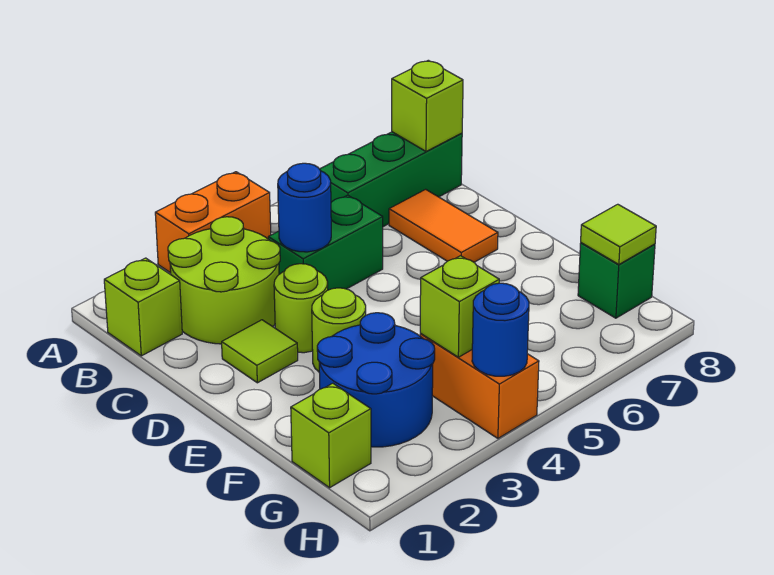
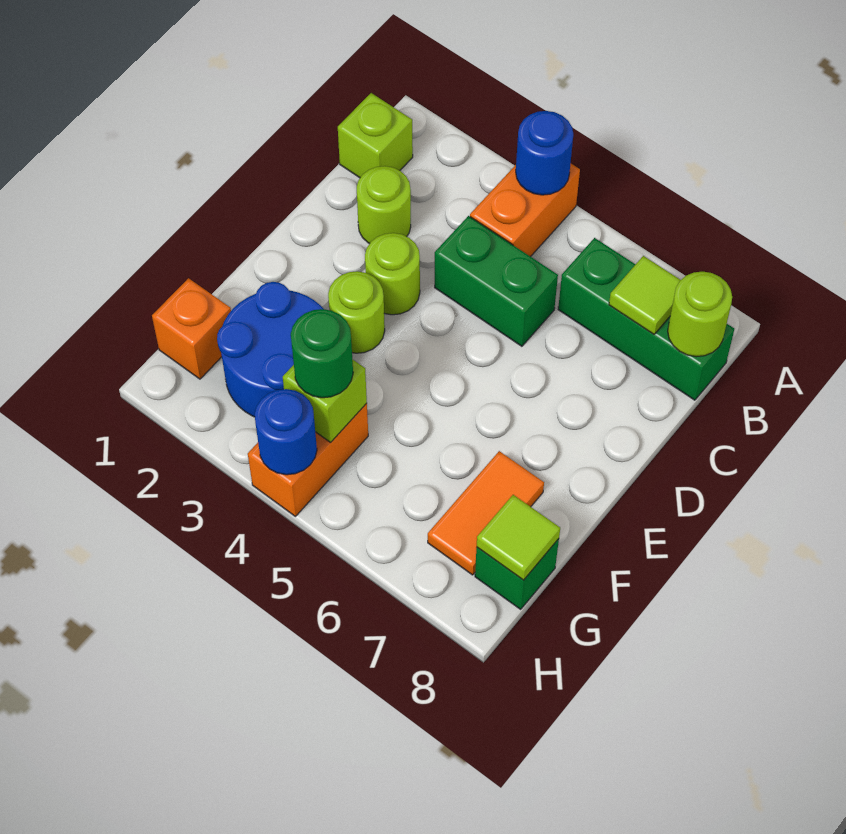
orange brick A3:A4 level 1 -> orange brick A4:B4 level 1
lime round brick B2:C3 level 1 -> lime round brick C2 level 1
lime brick B8 level 2 -> lime round brick B8 level 2
blue round brick C4 level 2 -> blue round brick A4 level 2
orange tile C7:D7 level 1 -> orange tile F7:G7 level 1
lime tile D2 level 1 -> lime tile B7 level 2
lime brick G1 level 1 -> orange brick G1 level 1
none -> green round brick G4 level 3

